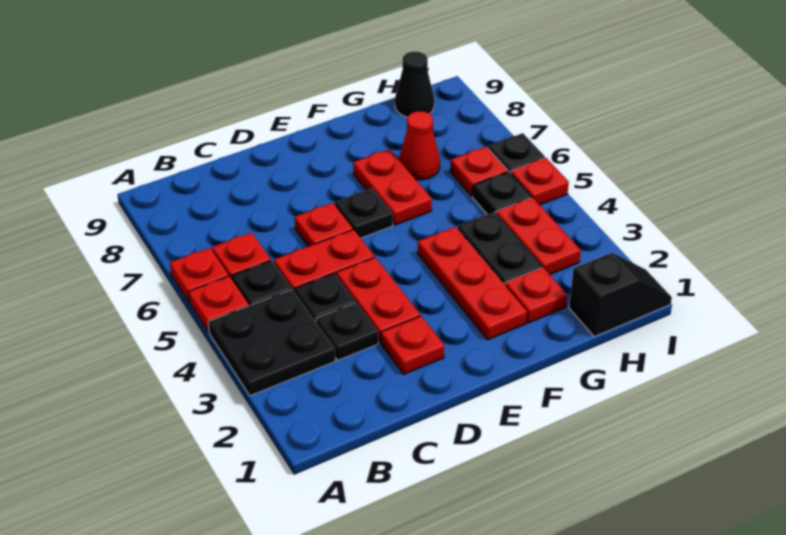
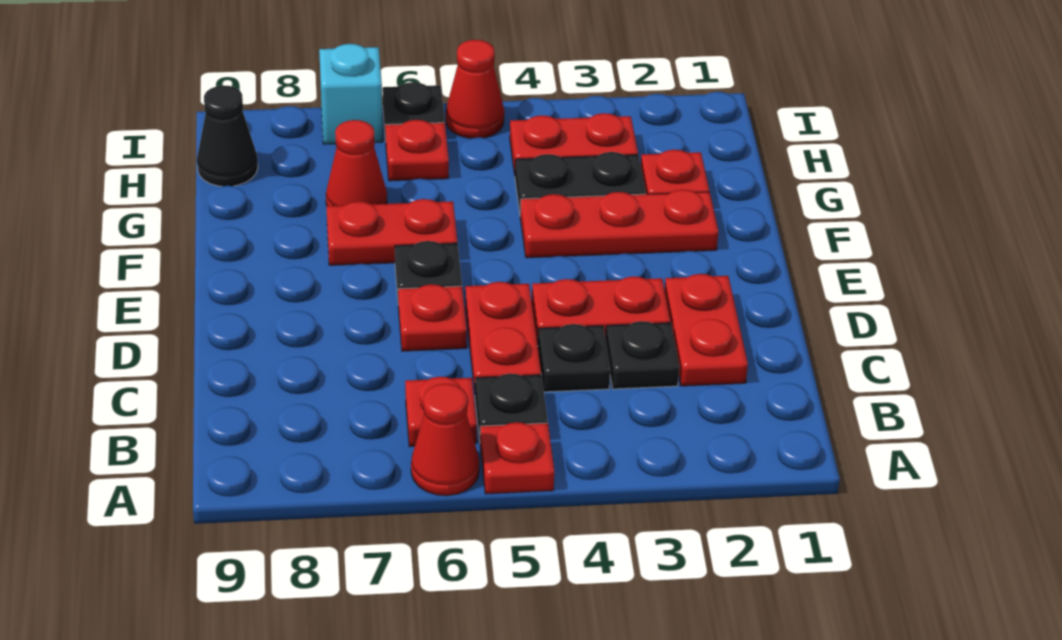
black plate A3:B4 level 1 -> none
red plate A6 level 1 -> red cone A6 level 1
red plate D2 level 1 -> red plate C2:D2 level 1
black slope H1:I1 level 1 top H -> none
black plate H5 level 1 -> none
red plate I5 level 1 -> red cone I5 level 1
none -> cyan brick I7 level 1

